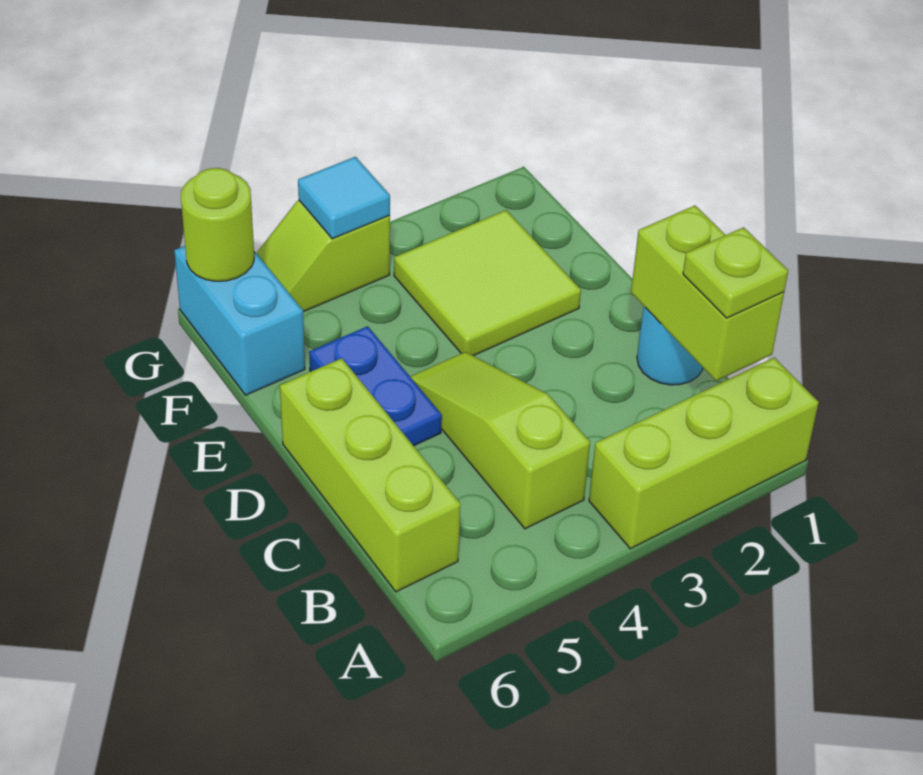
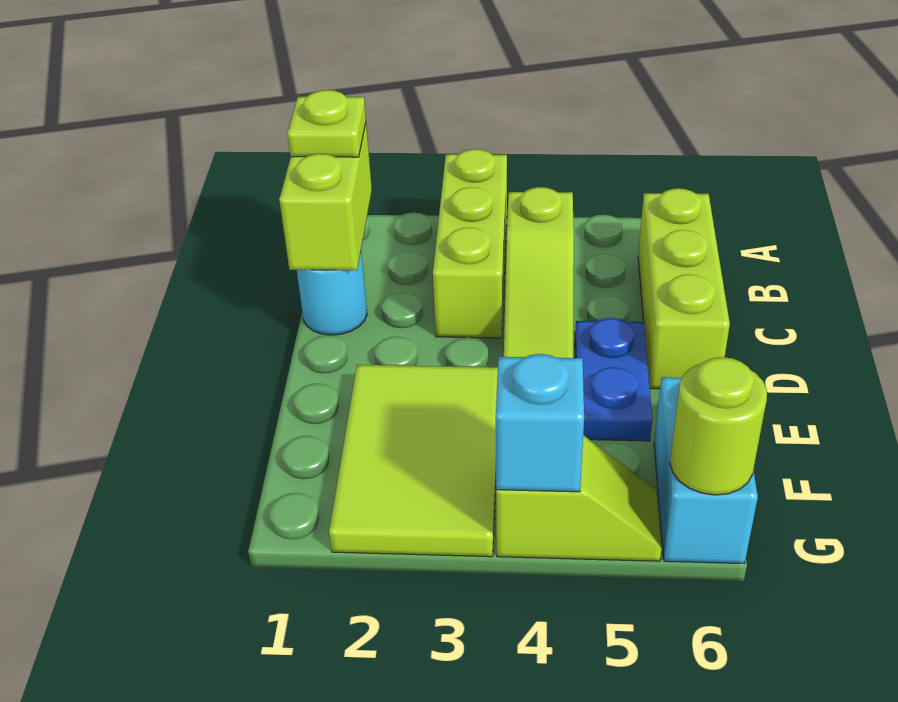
lime brick A1:A3 level 1 -> lime brick A3:C3 level 1
lime tile E2:F3 level 1 -> lime tile E2:G3 level 1
cyan tile G4 level 2 -> cyan brick G4 level 2

